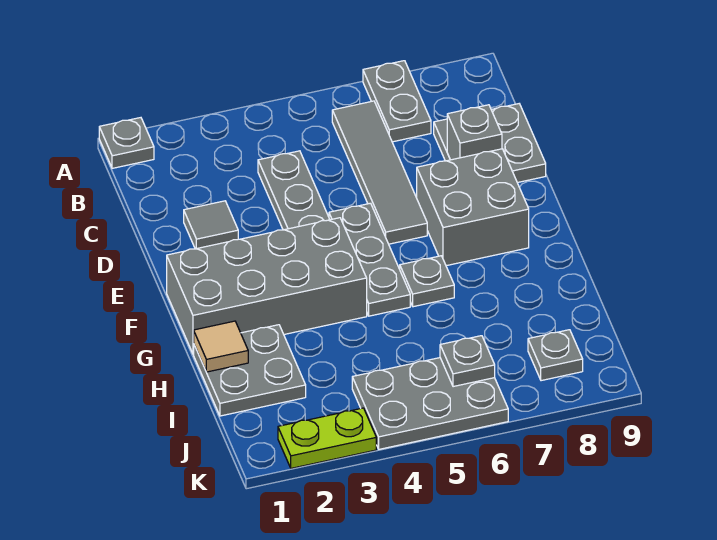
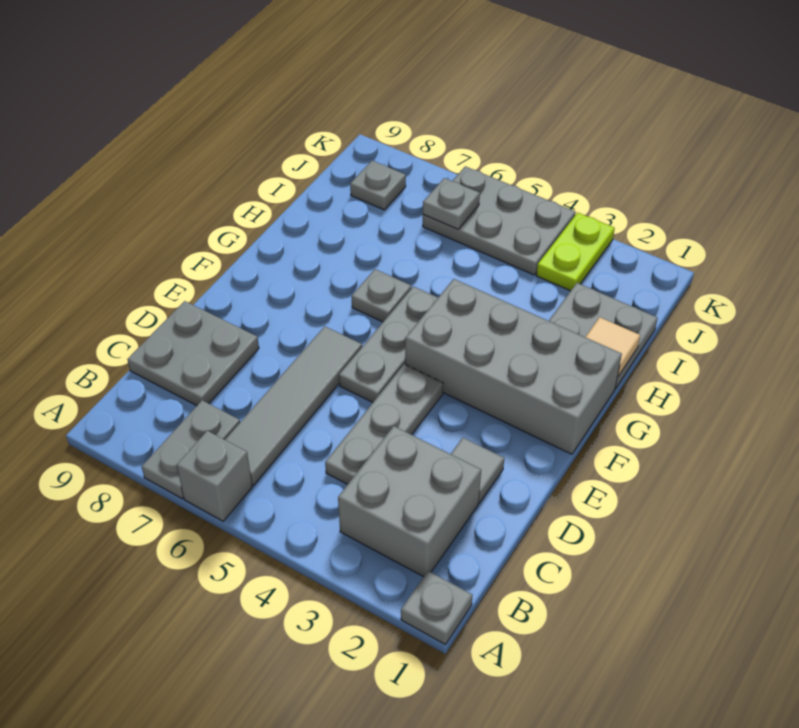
grey brick D8 level 2 -> grey brick A6 level 1
grey brick E7:F8 level 1 -> grey brick B2:C3 level 1
lime plate K2:K3 level 1 -> lime plate J3:K3 level 1

